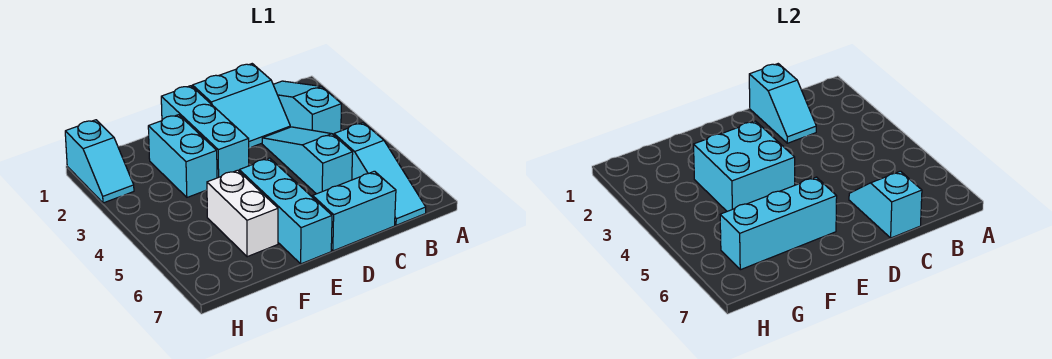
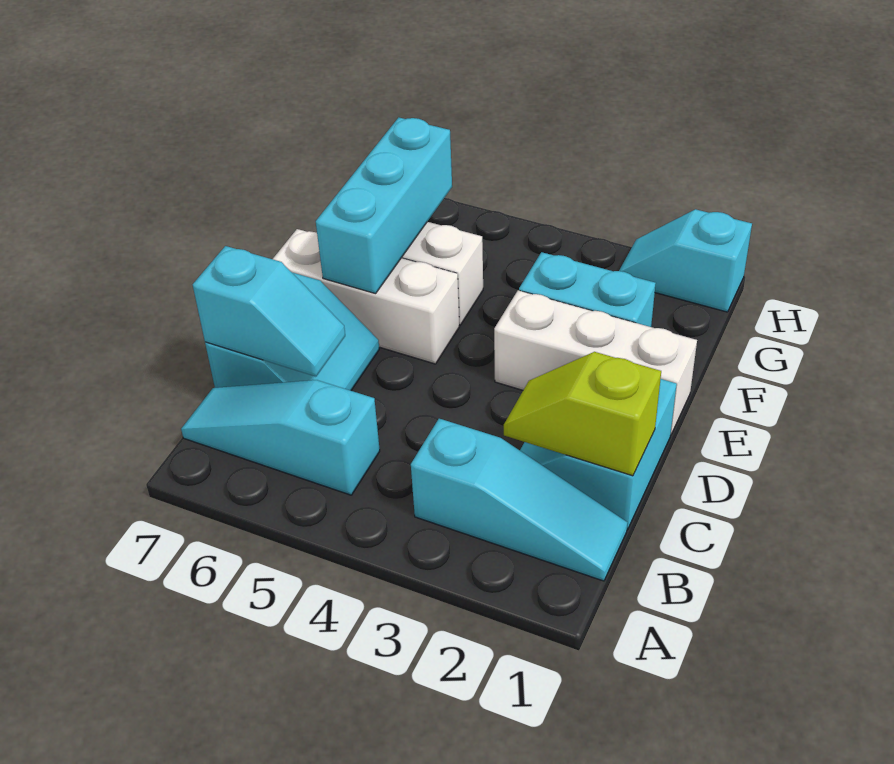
cyan slope C1:C2 level 2 top 1 -> lime slope C1:C2 level 2 top 1
cyan slope C3:C5 level 1 top 5 -> none
cyan brick E1:E3 level 1 -> white brick E1:E3 level 1
cyan brick E3:F4 level 2 -> none
cyan brick E5:E7 level 1 -> white brick E5:E7 level 1

